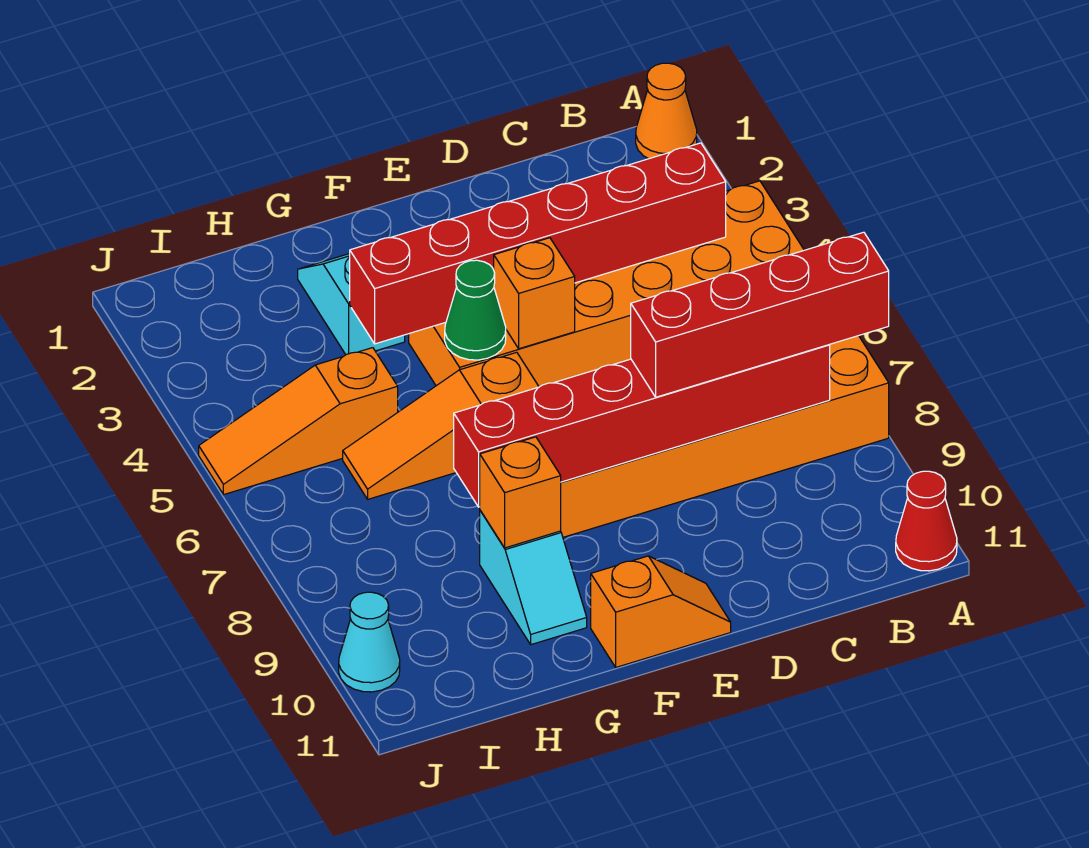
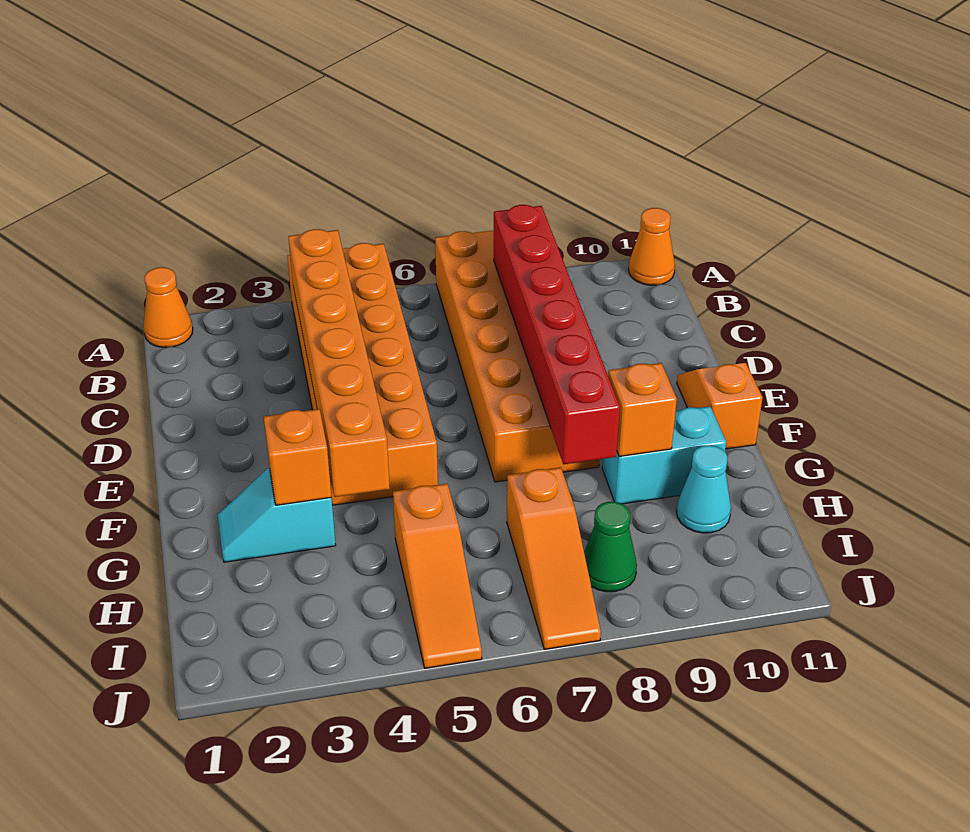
red brick A8:D8 level 3 -> none
red cone A11 level 1 -> orange cone A11 level 1
red brick B4:G4 level 2 -> orange brick B4:G4 level 2
orange brick E5 level 2 -> orange brick G3 level 2
green cone F5 level 2 -> green cone I8 level 1
orange slope F6:H6 level 1 top F -> orange slope H7:J7 level 1 top H
cyan slope G9:G10 level 1 top 9 -> cyan brick G9:G10 level 1
cyan cone J10 level 1 -> cyan cone H10 level 1

